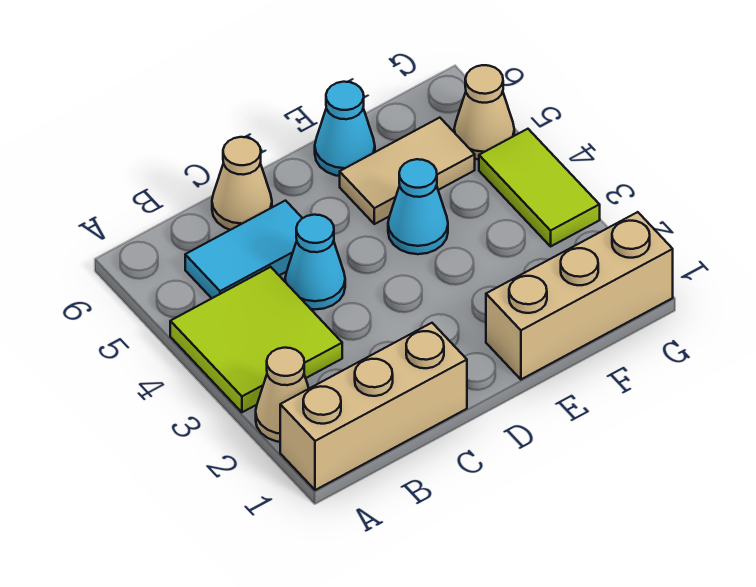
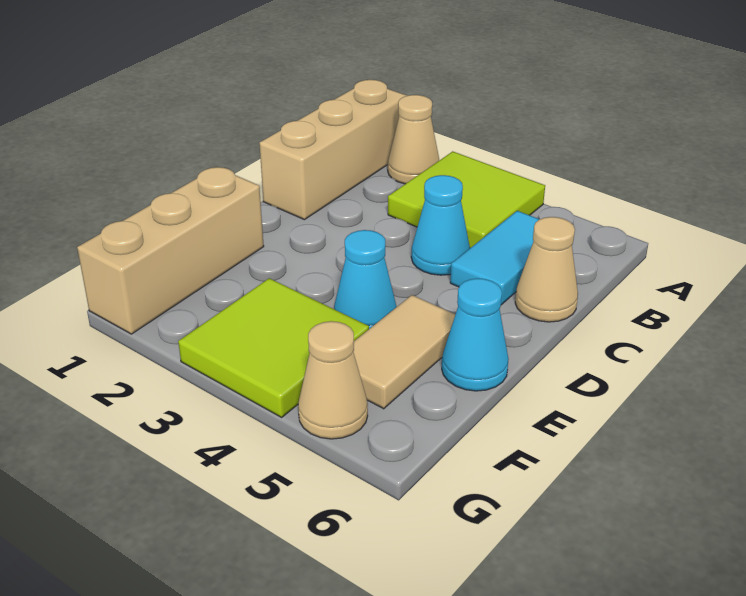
lime tile G3:G4 level 1 -> lime tile F3:G4 level 1

